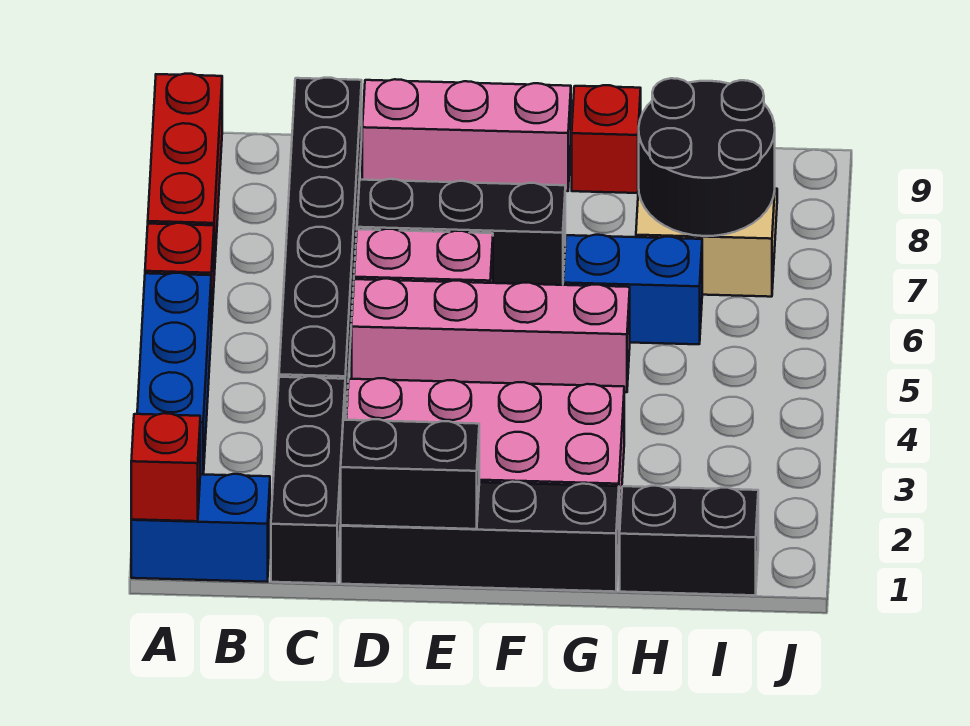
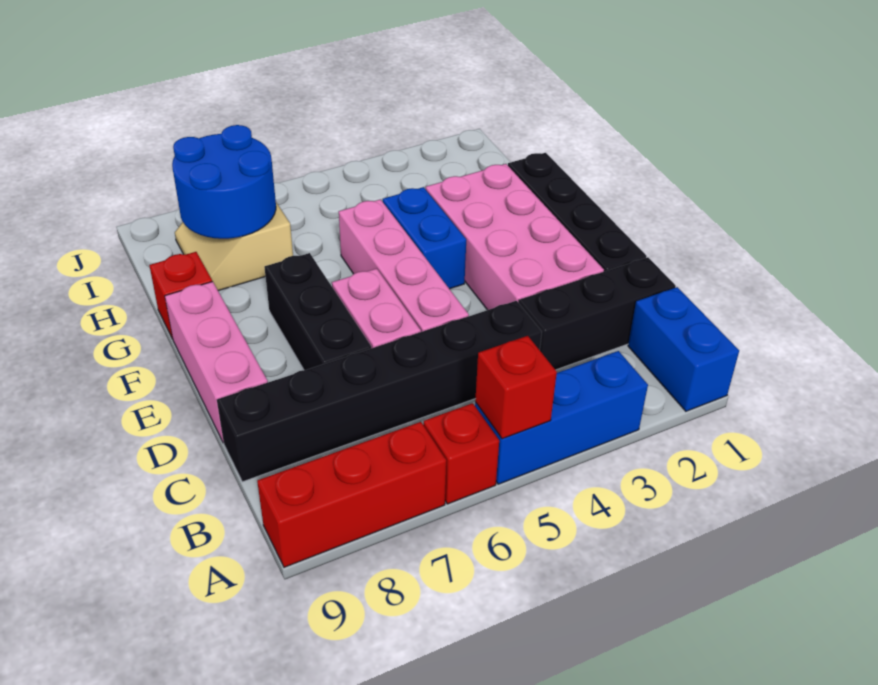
red brick A1 level 2 -> red brick A5 level 2
black brick D1:E1 level 2 -> none
blue brick G6:H6 level 1 -> blue brick F4:G4 level 1
black brick H1:I1 level 1 -> none
black round brick H7:I8 level 2 -> blue round brick H7:I8 level 2

